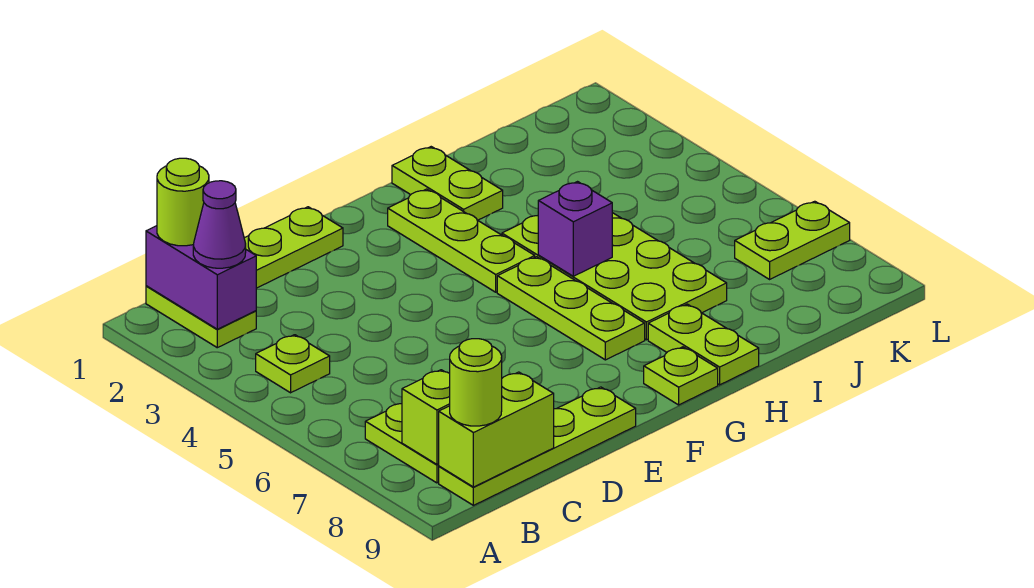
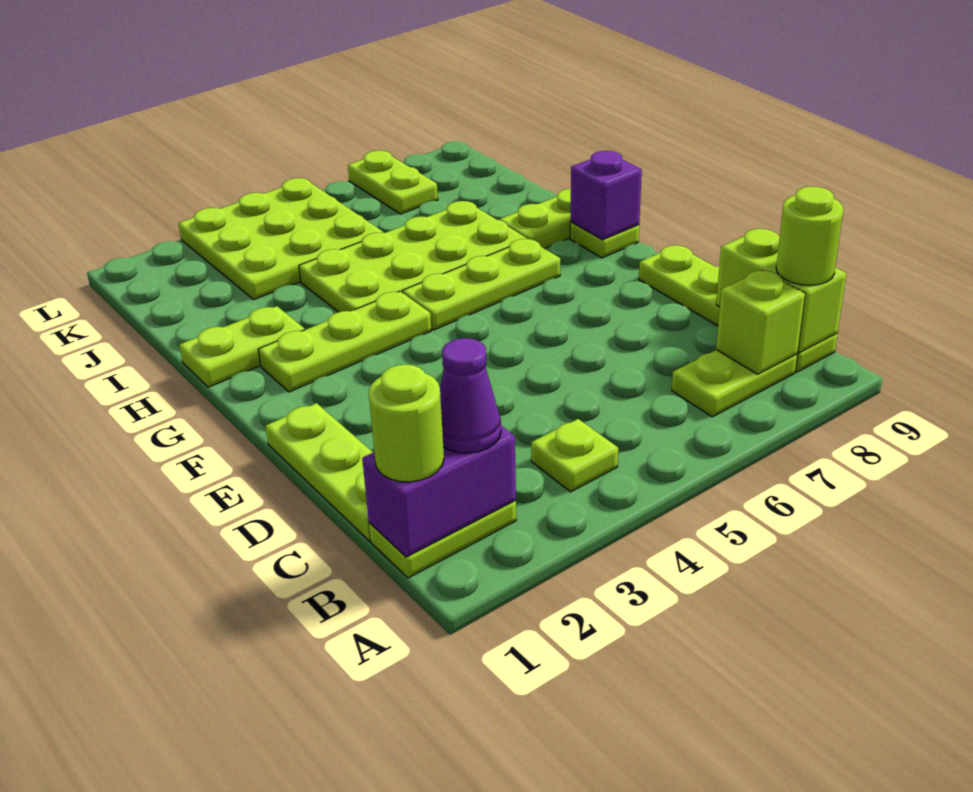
purple brick H5 level 2 -> purple brick G9 level 2
none -> lime plate J3:L5 level 1

